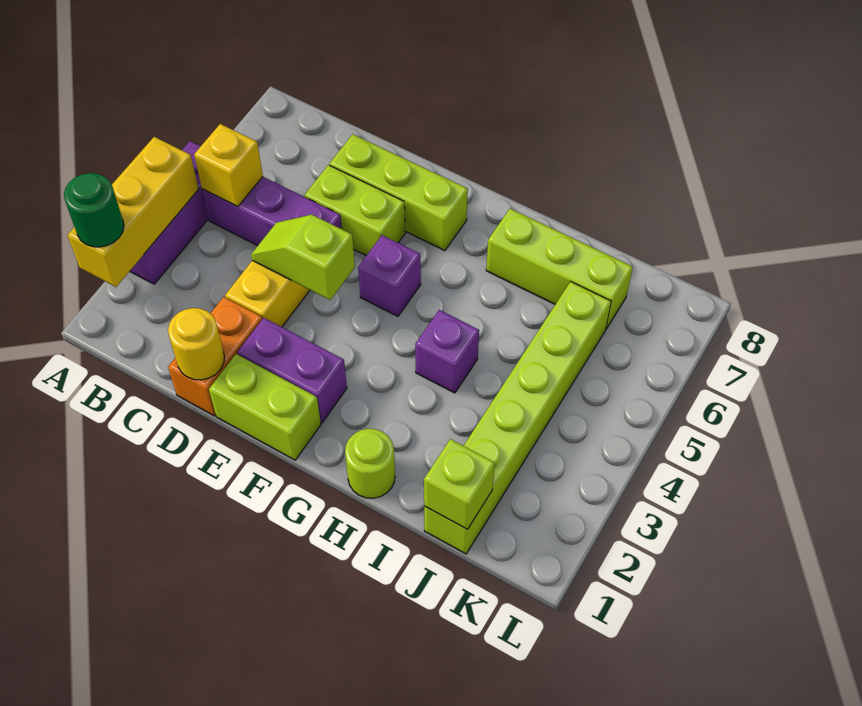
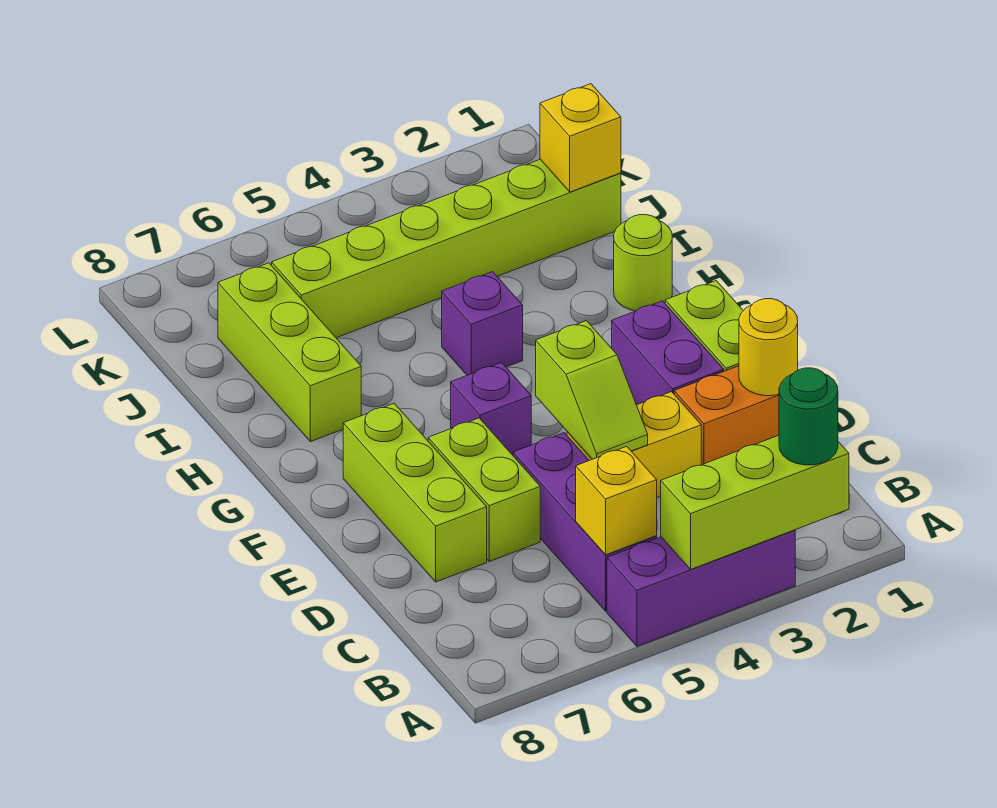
yellow brick A2:A4 level 2 -> lime brick A2:A4 level 2
lime brick J1 level 2 -> yellow brick J1 level 2

